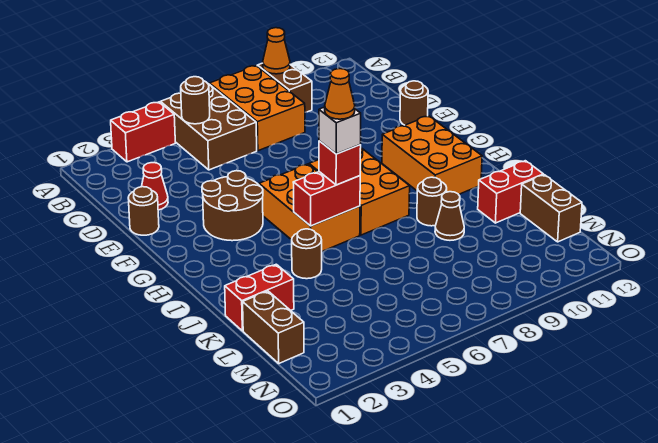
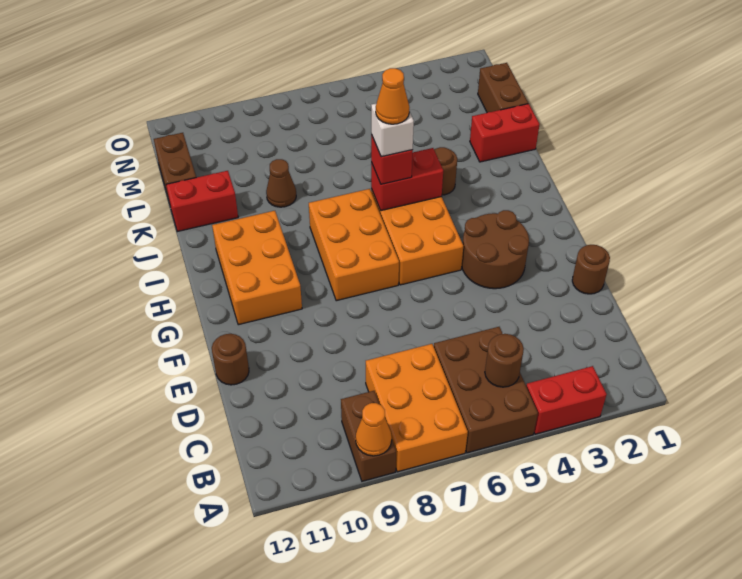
red cone D2 level 1 -> none
brown round brick J9 level 1 -> none

